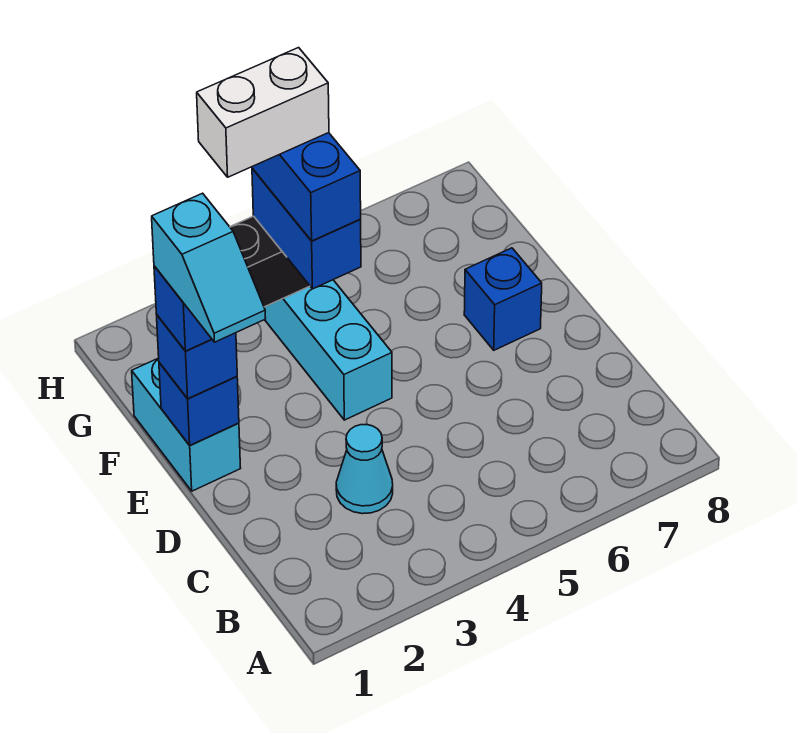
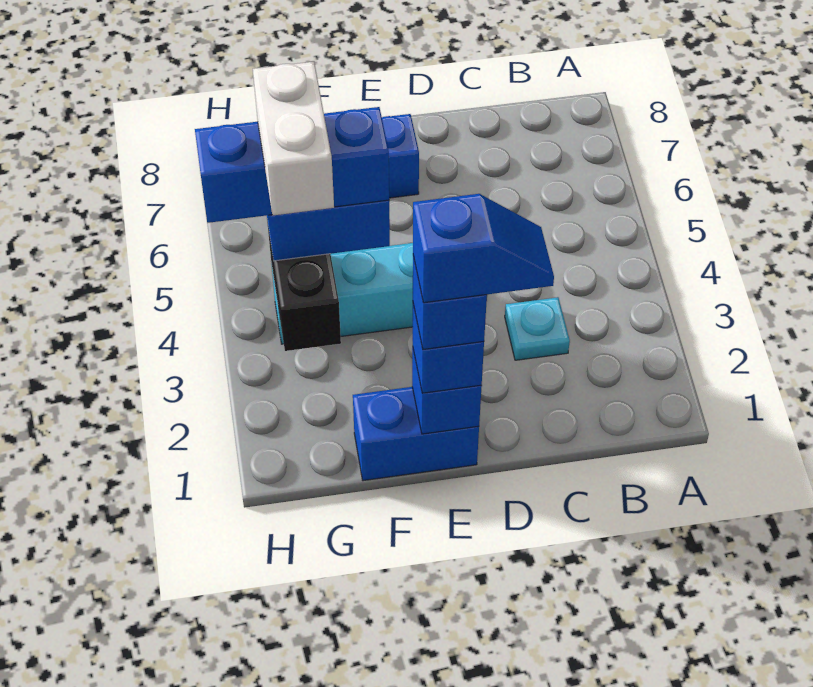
cyan cone C3 level 1 -> cyan plate C3 level 1
cyan slope D1:E1 level 5 top E -> blue slope D1:E1 level 5 top E
cyan brick E1:F1 level 1 -> blue brick E1:F1 level 1

